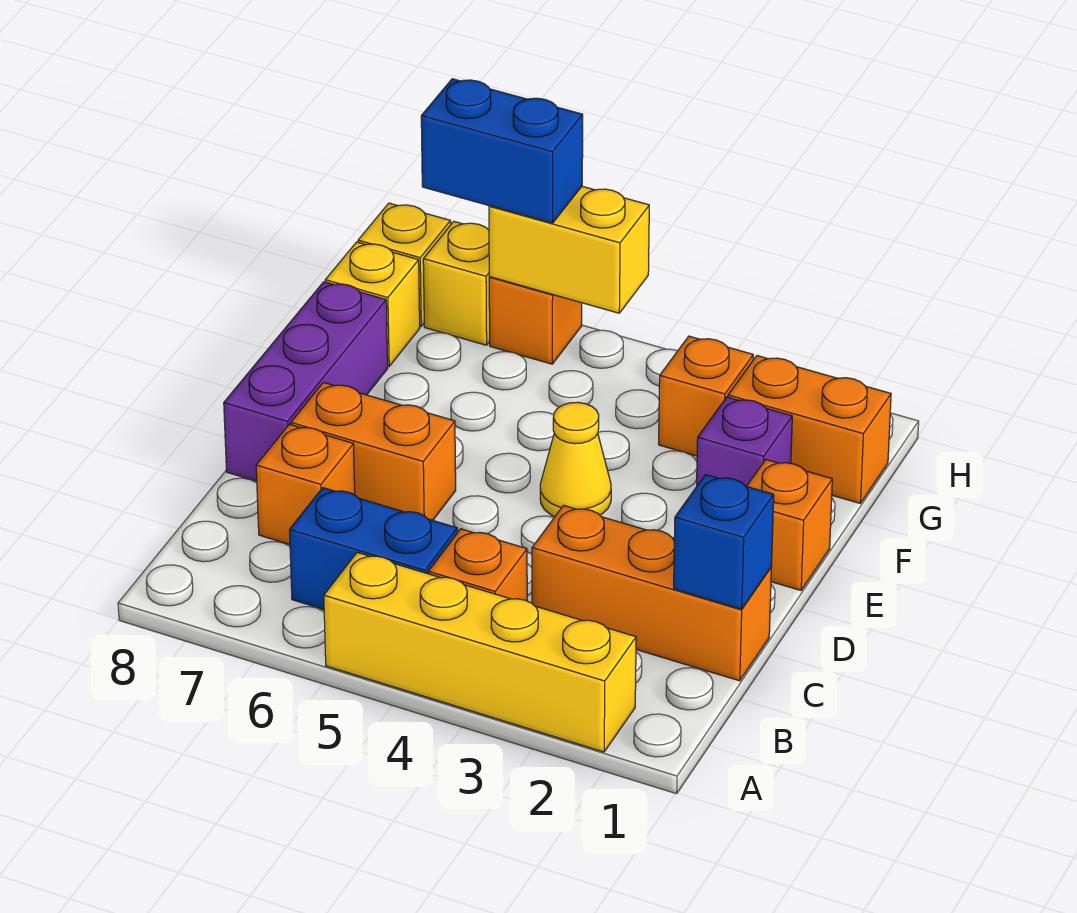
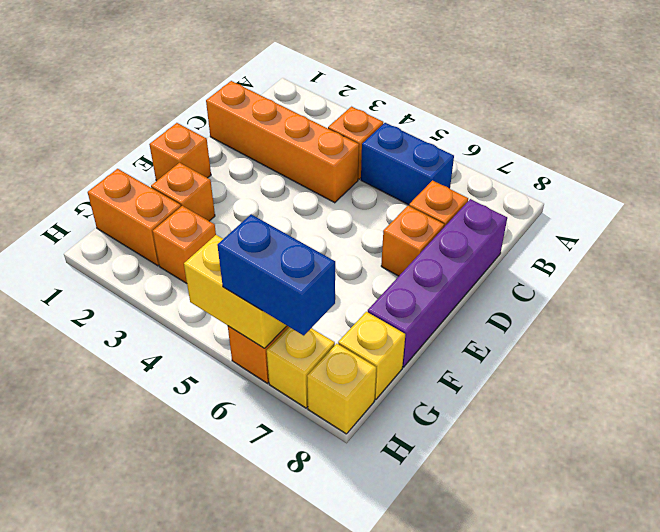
yellow brick A2:A5 level 1 -> none
orange brick C1:C3 level 1 -> orange brick C1:C4 level 1
blue brick C1 level 2 -> none
orange brick D6:D7 level 1 -> orange brick D7 level 1
purple brick D8:F8 level 1 -> purple brick C8:F8 level 1
yellow cone E4 level 1 -> none
purple brick F2 level 1 -> orange brick F2 level 1

